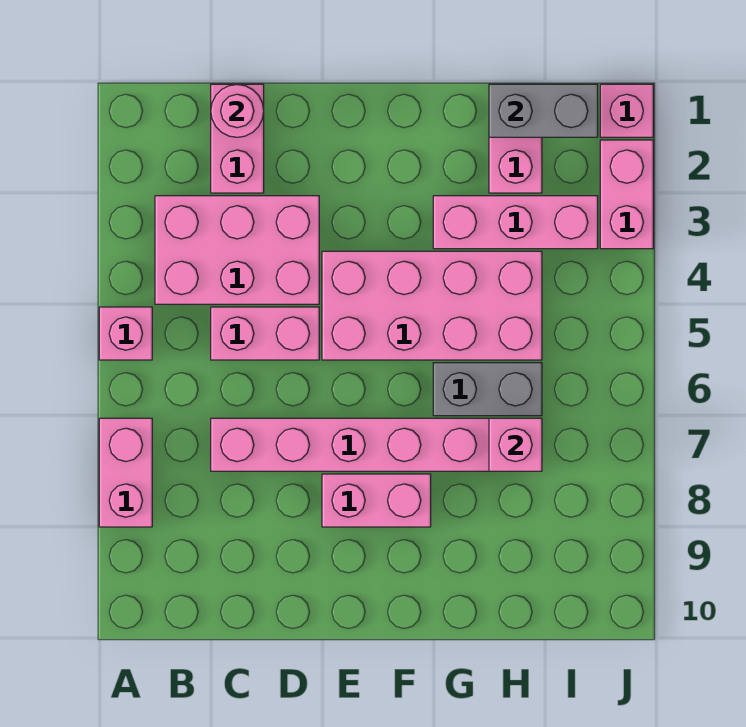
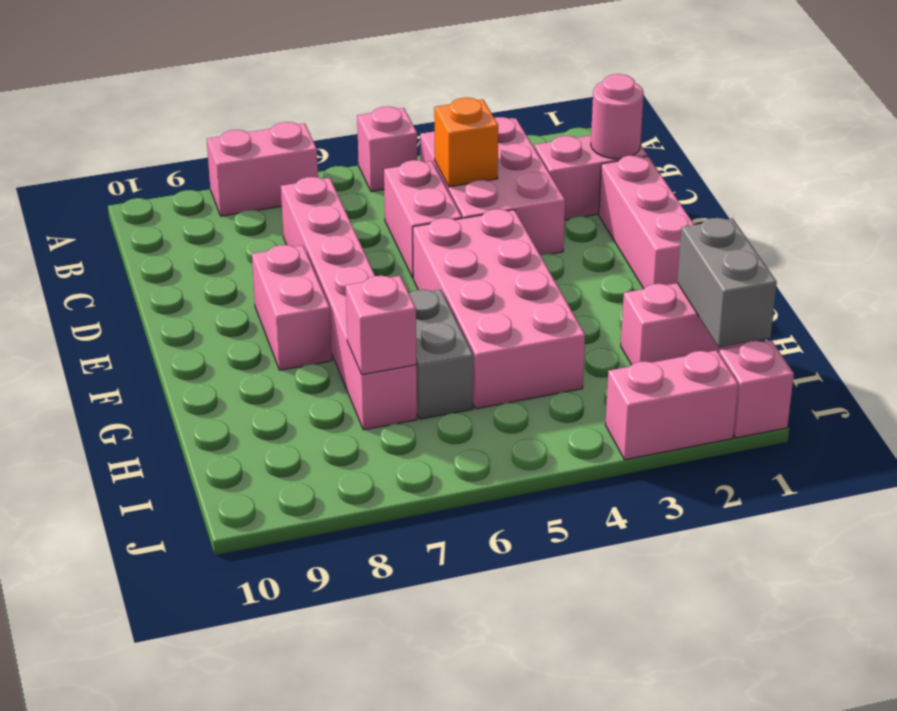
none -> orange brick C4 level 2
pink brick G3:I3 level 1 -> pink brick D1:F1 level 1

